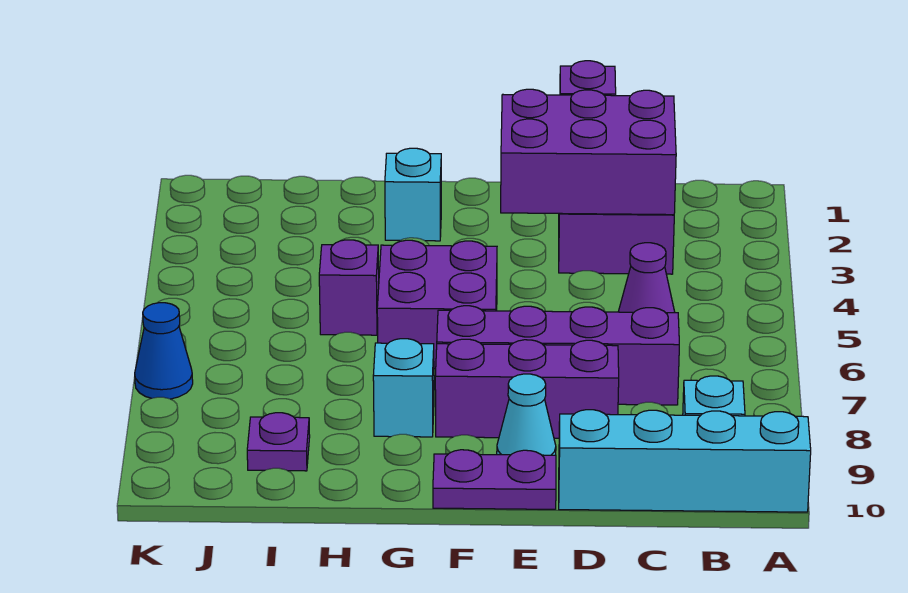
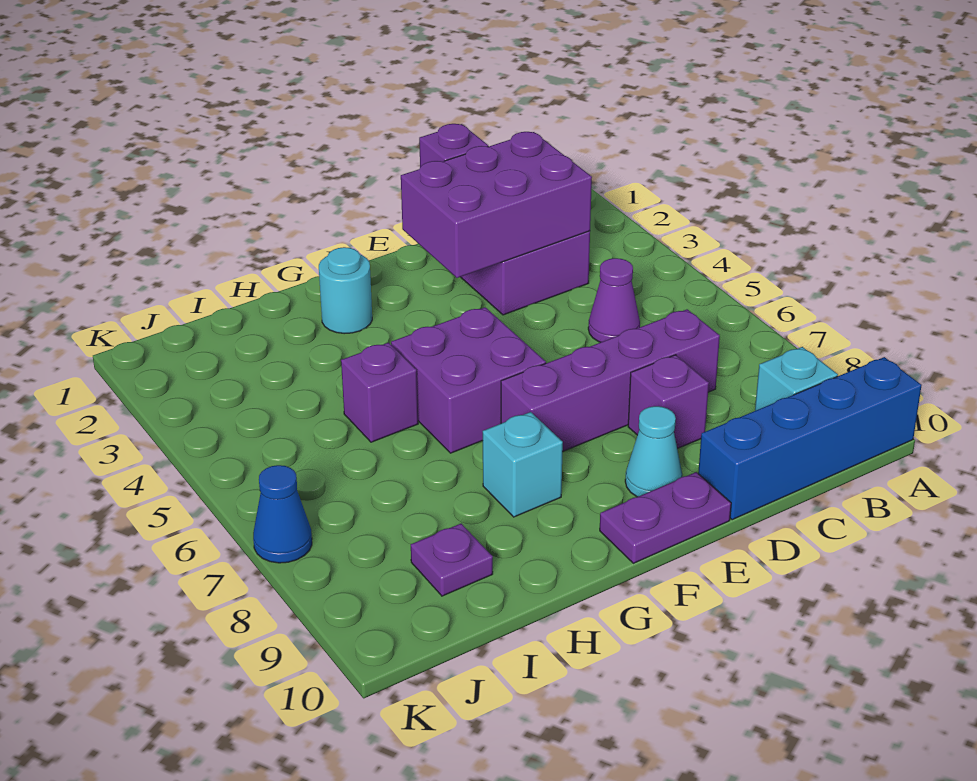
cyan brick A10:D10 level 1 -> blue brick A10:D10 level 1
purple brick D8:F8 level 1 -> purple brick D8 level 1
cyan brick G2 level 1 -> cyan round brick G2 level 1

